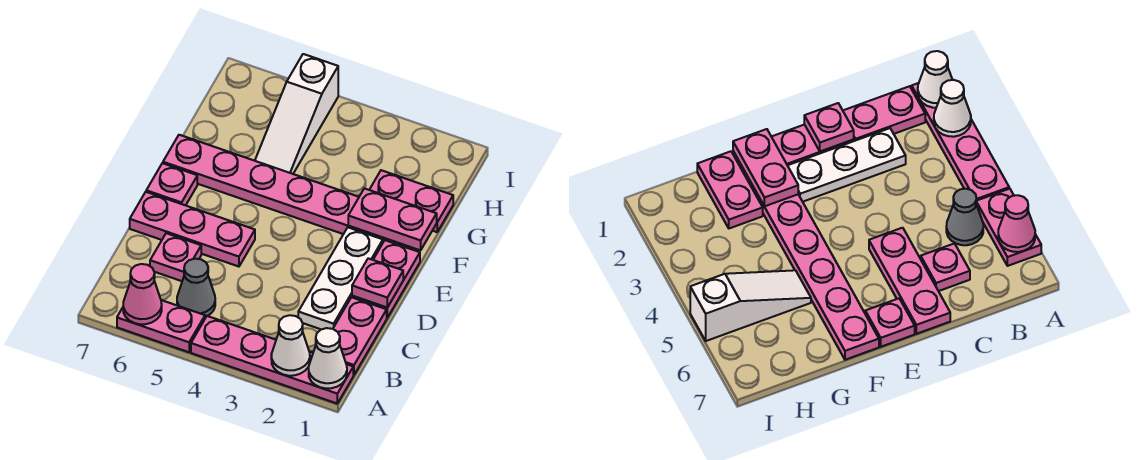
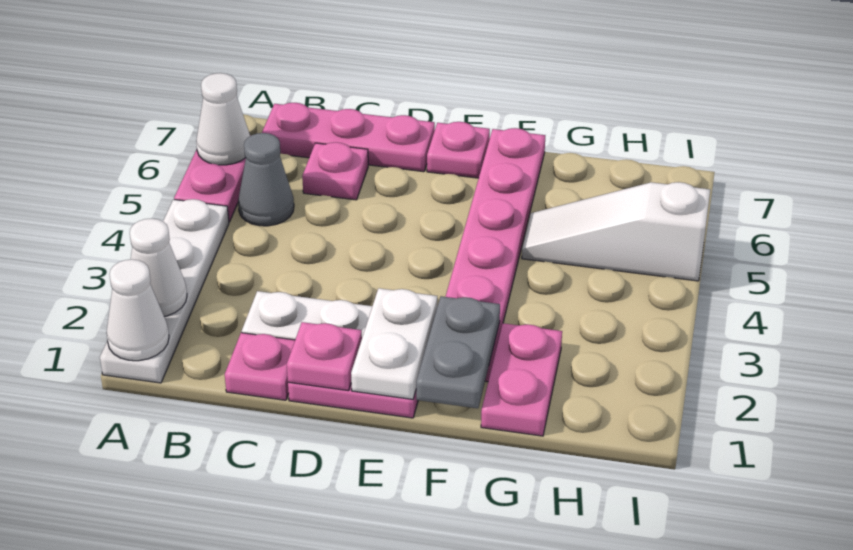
pink plate A1:A4 level 1 -> white plate A1:A4 level 1
pink cone A6 level 2 -> white cone A6 level 2
pink plate B1:C1 level 1 -> pink plate C1 level 1
pink plate D5:D7 level 1 -> pink plate B7:D7 level 1
none -> white plate E1:E2 level 2
pink plate F1:F2 level 2 -> grey plate F1:F2 level 2

